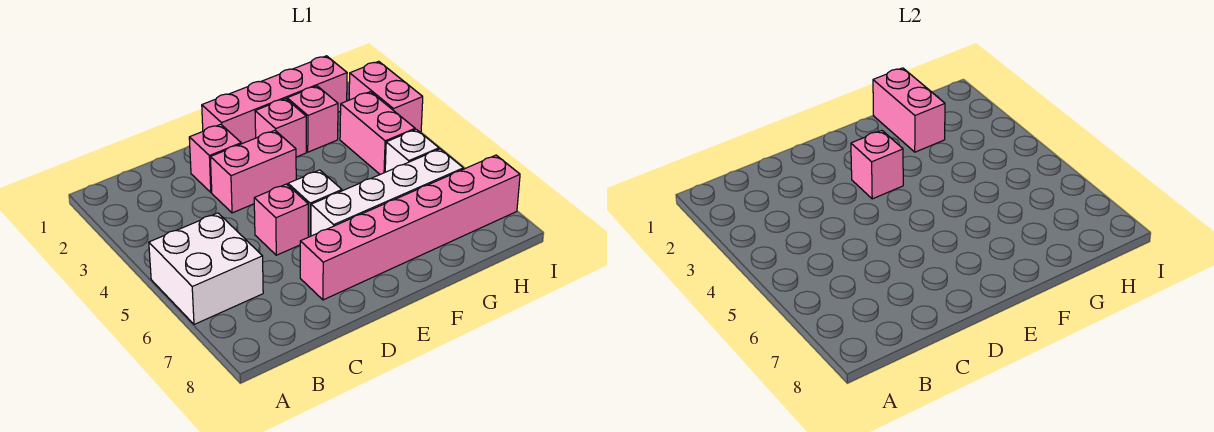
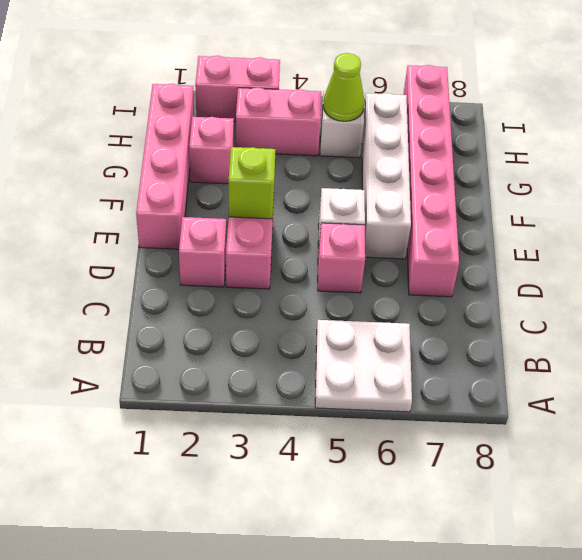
white brick A5:B6 level 1 -> white plate A5:B6 level 1
pink brick E3 level 2 -> lime brick E3 level 2
pink brick F2 level 1 -> none
pink brick G1:G2 level 2 -> none
none -> lime cone H5 level 2

